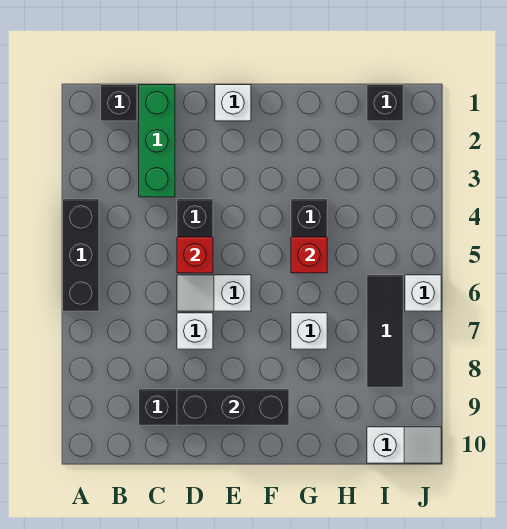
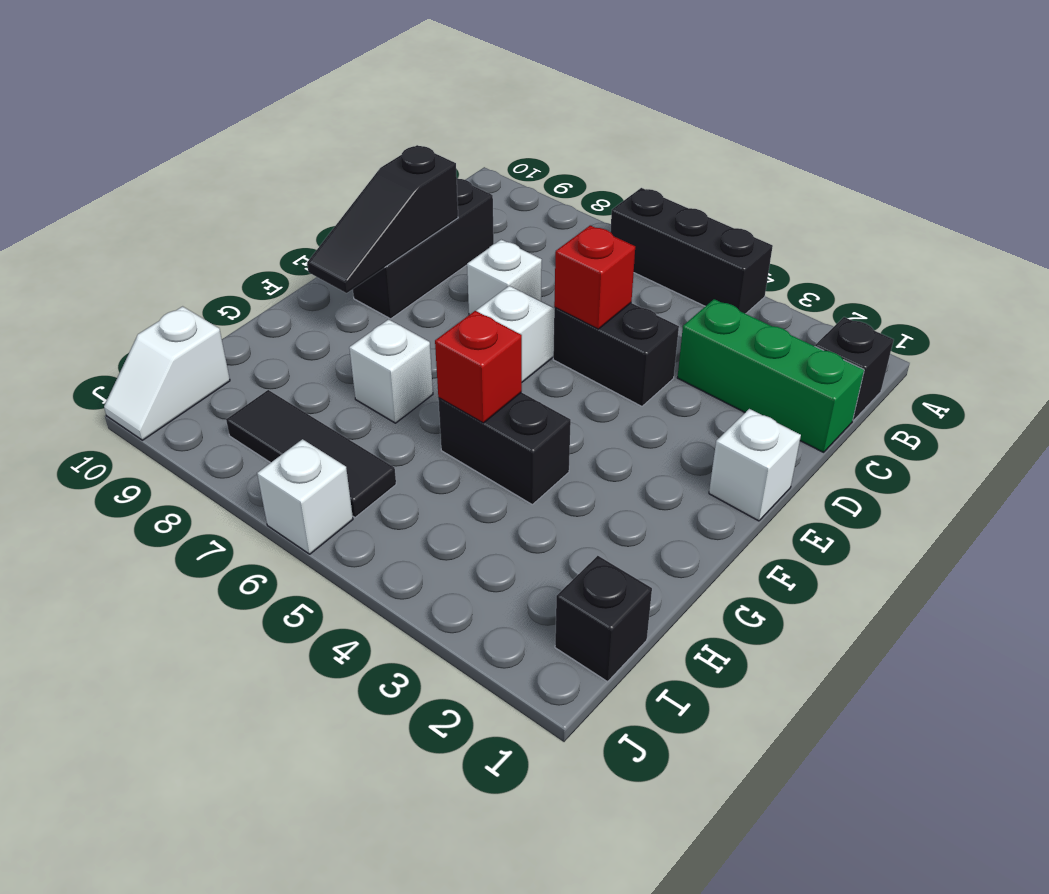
black brick D9:F9 level 2 -> black slope D9:F9 level 2 top D

